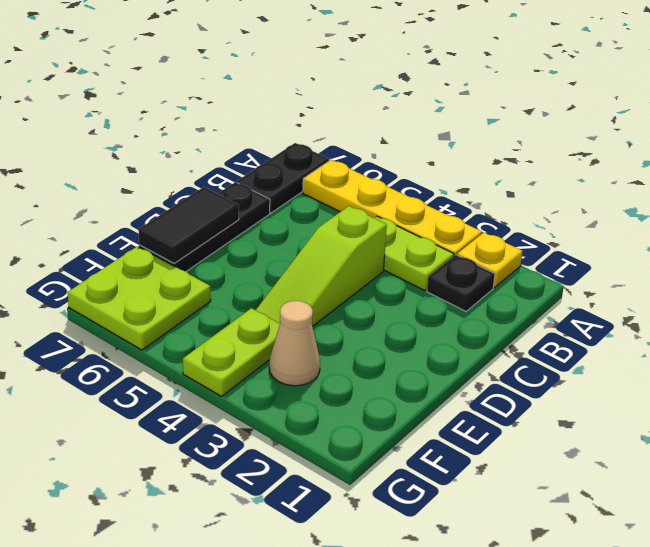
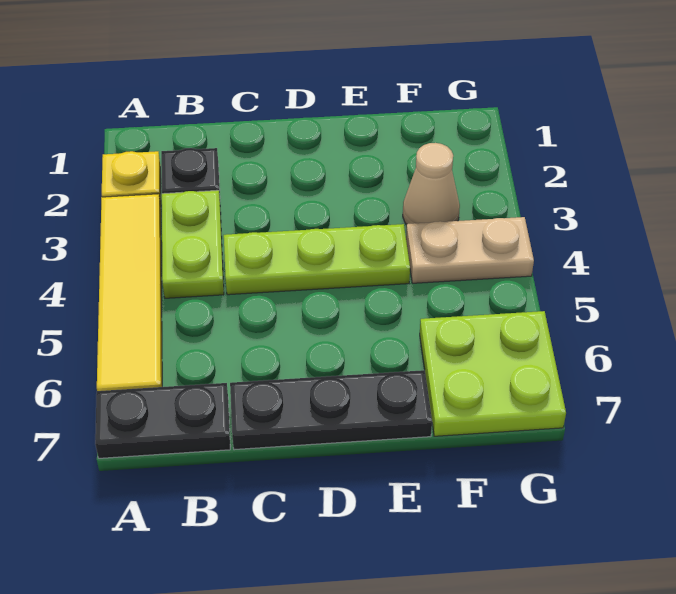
yellow plate A3:A6 level 1 -> yellow tile A3:A6 level 1
lime slope C4:E4 level 1 top C -> lime plate C4:E4 level 1
black tile D7:E7 level 2 -> none
lime plate F4:G4 level 1 -> tan plate F4:G4 level 1

